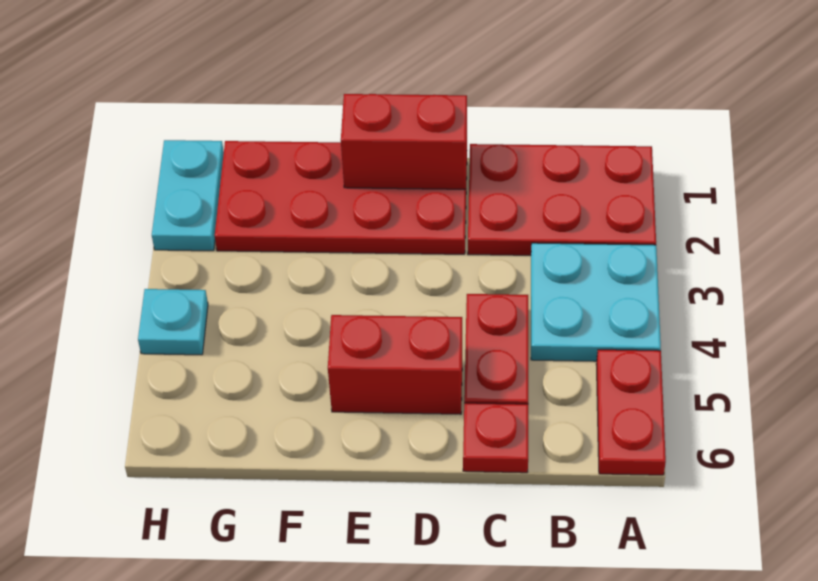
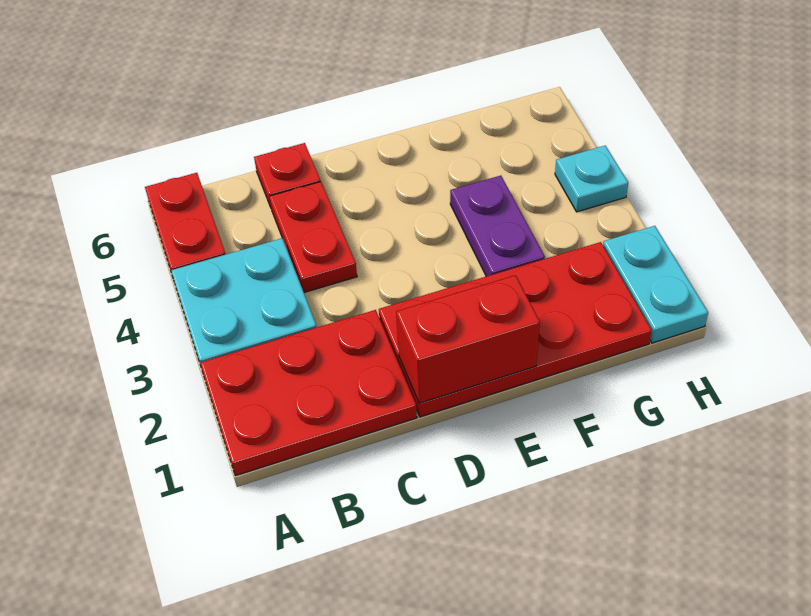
red brick D5:E5 level 1 -> none
none -> purple plate F3:F4 level 1

